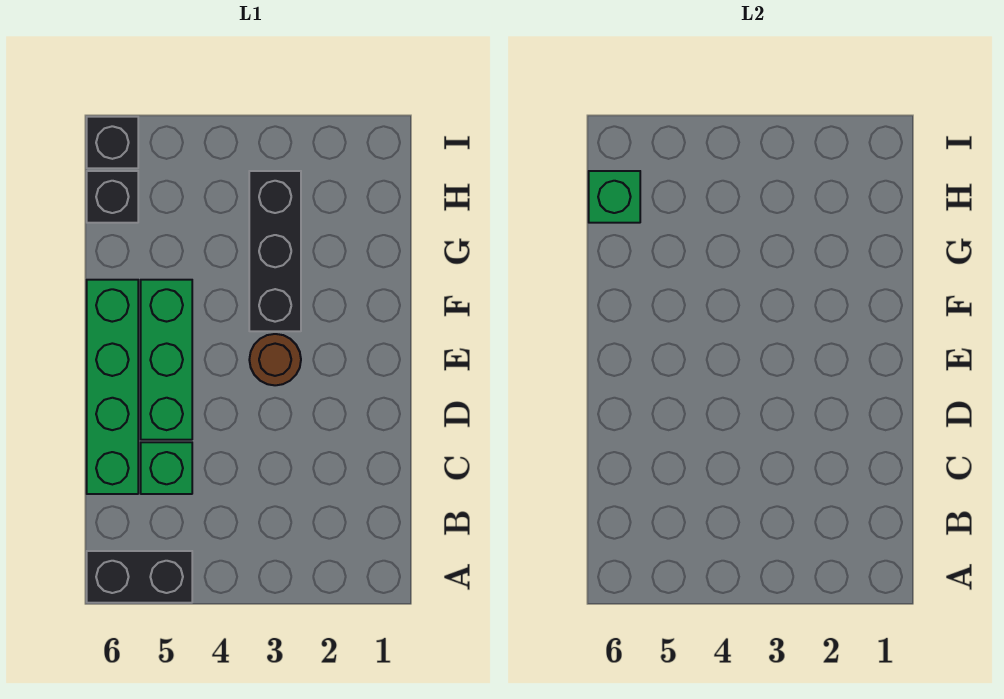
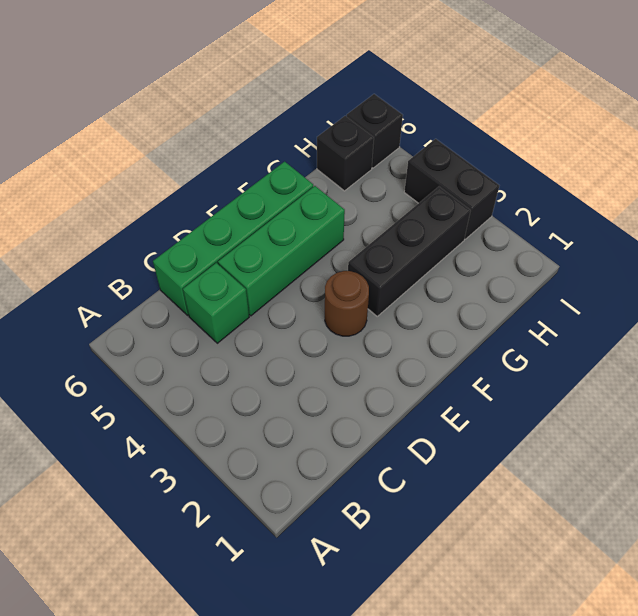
black brick A5:A6 level 1 -> black brick I3:I4 level 1
green brick H6 level 2 -> none

